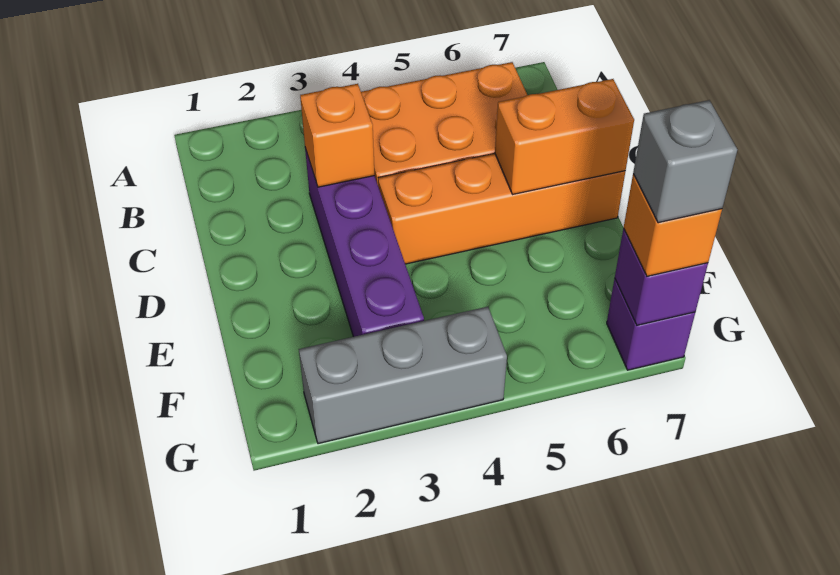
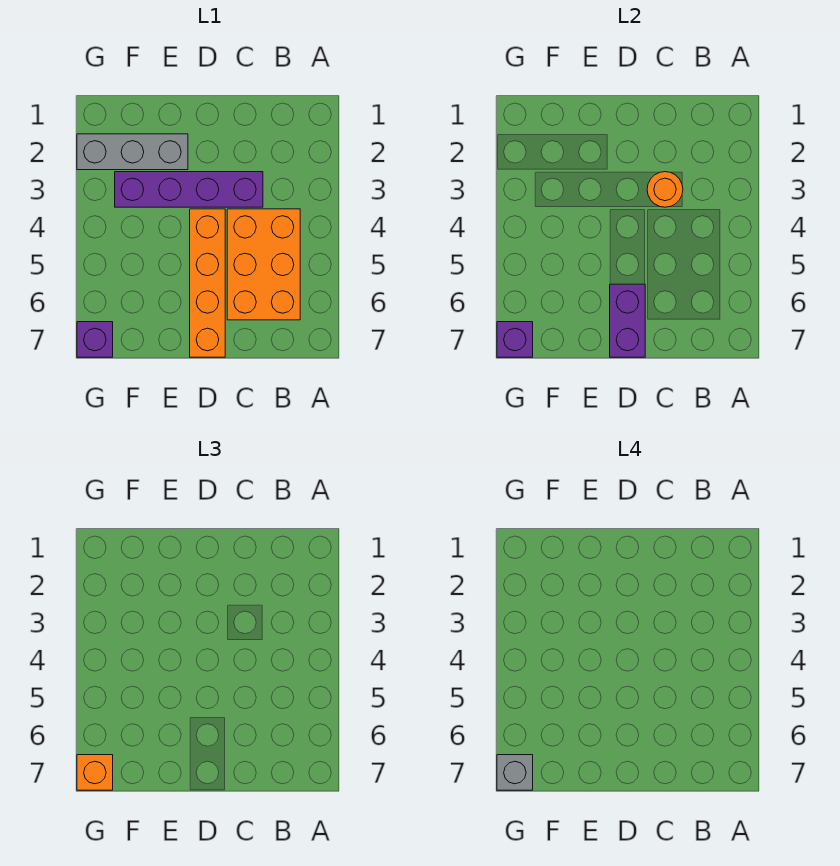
orange brick C3 level 2 -> orange round brick C3 level 2
orange brick D6:D7 level 2 -> purple brick D6:D7 level 2
grey brick G2:G4 level 1 -> grey brick E2:G2 level 1

